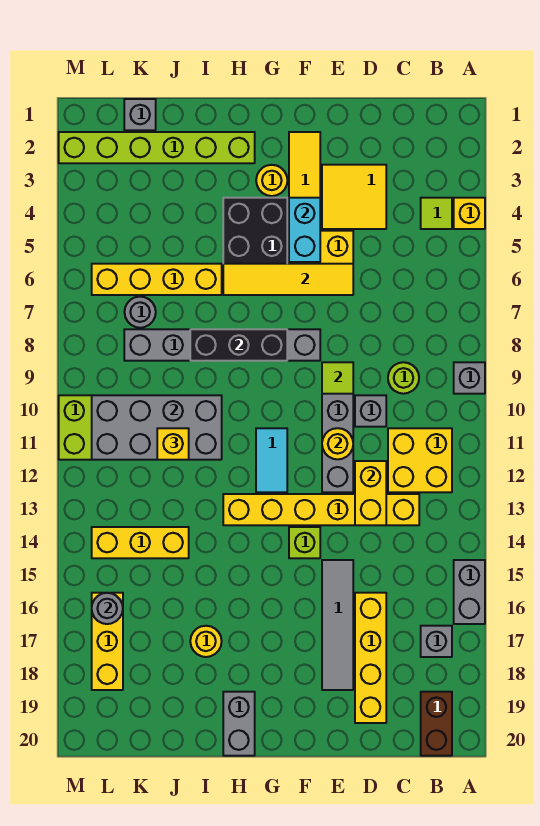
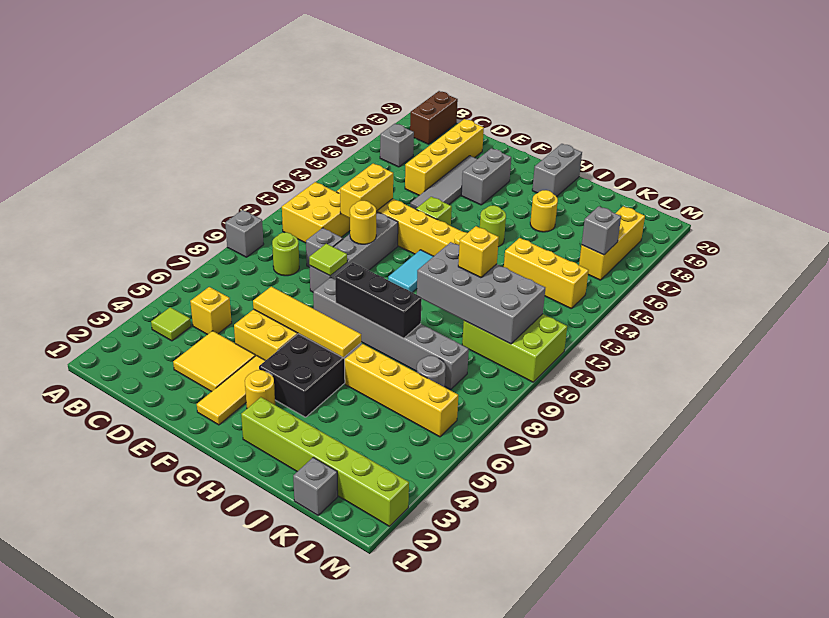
yellow brick A4 level 1 -> yellow brick C5 level 1
grey brick A15:A16 level 1 -> grey brick F17:F18 level 1
cyan brick F4:F5 level 2 -> none
none -> lime round brick H15 level 1
grey round brick L16 level 2 -> grey brick L16 level 2

